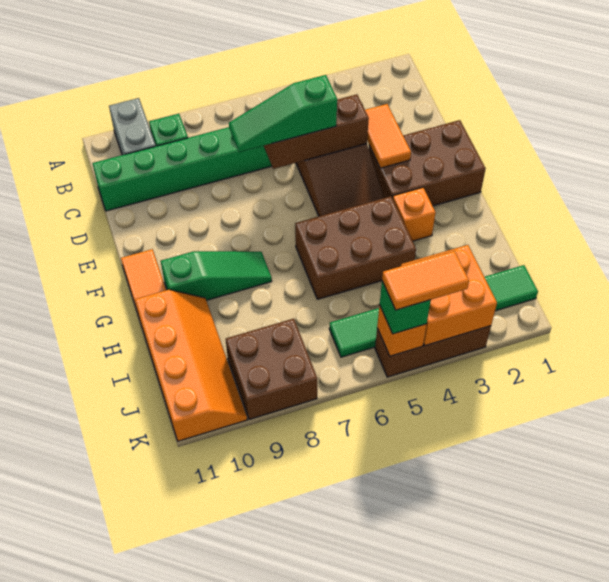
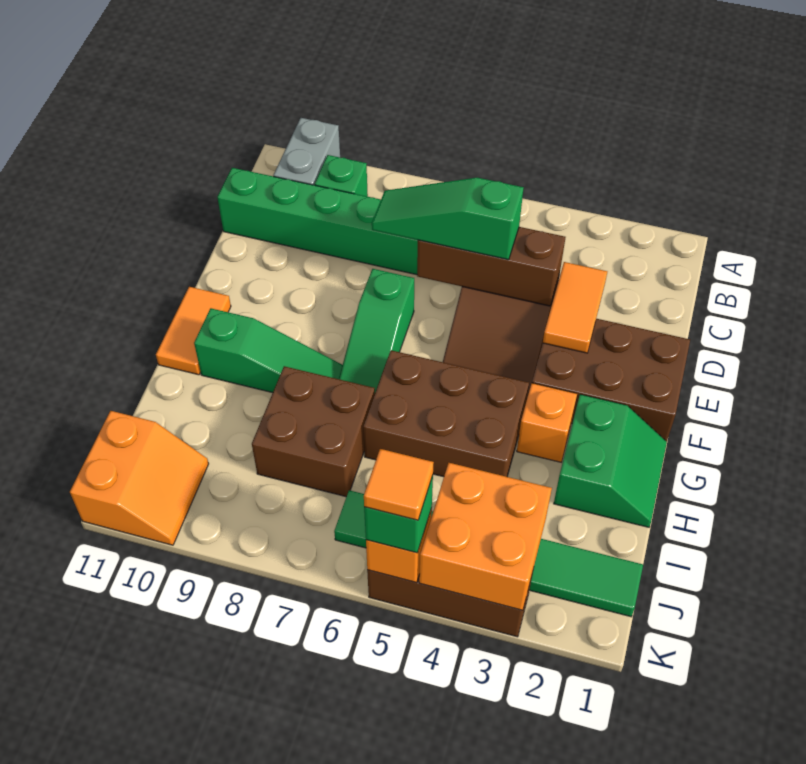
none -> green slope E7:G7 level 1 top E
none -> green slope G1:H2 level 1 top 2
orange slope H10:K11 level 1 top 11 -> orange slope J10:K11 level 1 top 11
brown brick J8:K9 level 1 -> brown brick H7:I8 level 1
orange tile K4:K5 level 4 -> orange tile K5 level 4

